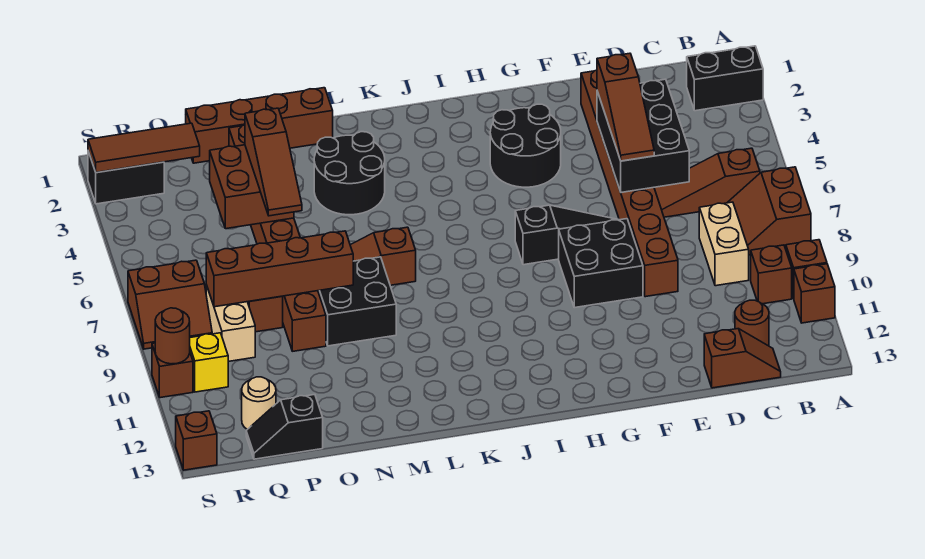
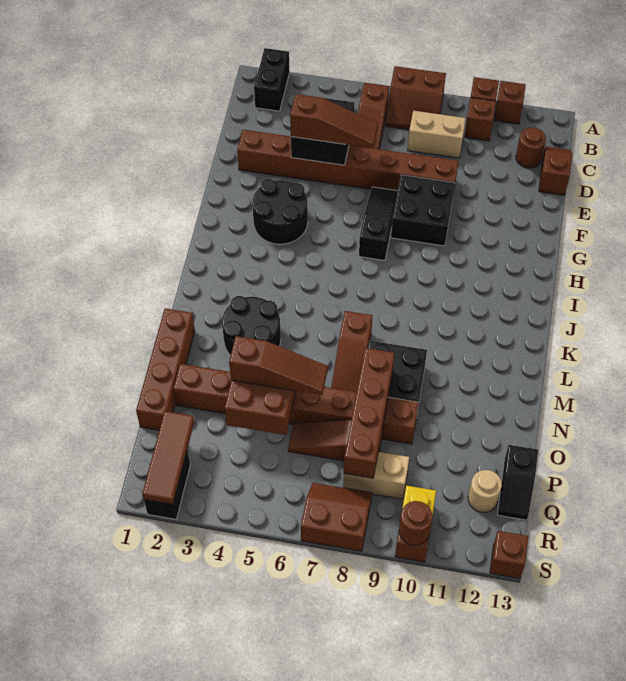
black brick D4:E6 level 2 -> black brick D4:E5 level 2
brown slope R7:S8 level 1 top 7 -> brown slope R7:S8 level 1 top S

